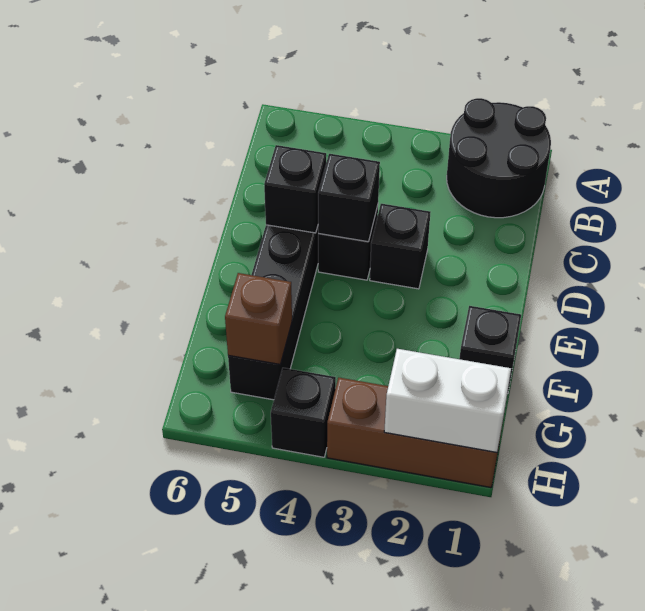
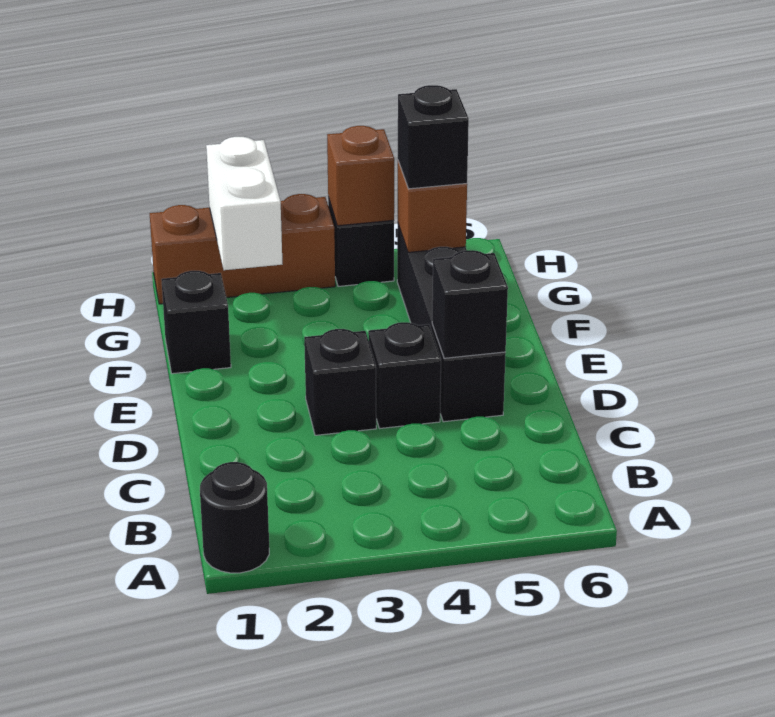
black round brick A1:B2 level 1 -> black round brick A1 level 1
black brick D4 level 2 -> black brick G5 level 3
white brick H1:H2 level 2 -> white brick G2:H2 level 2
none -> brown brick H4 level 2

